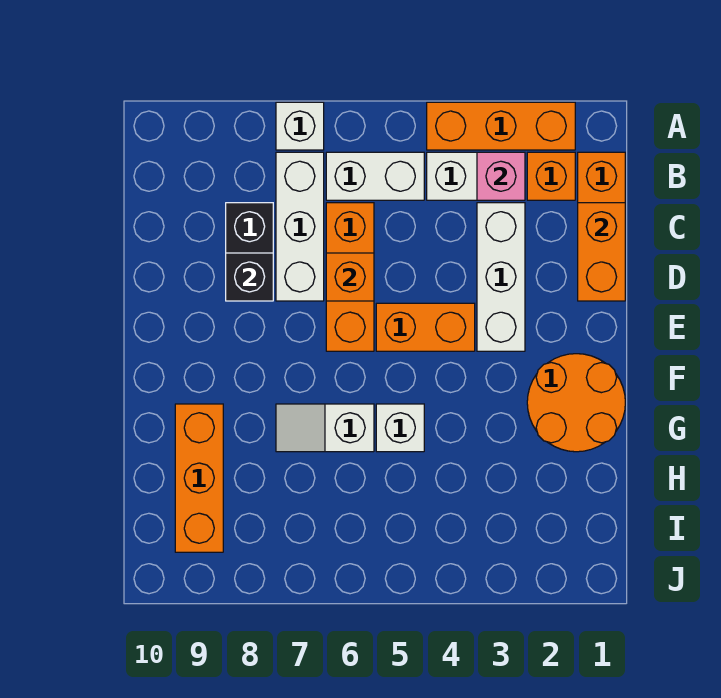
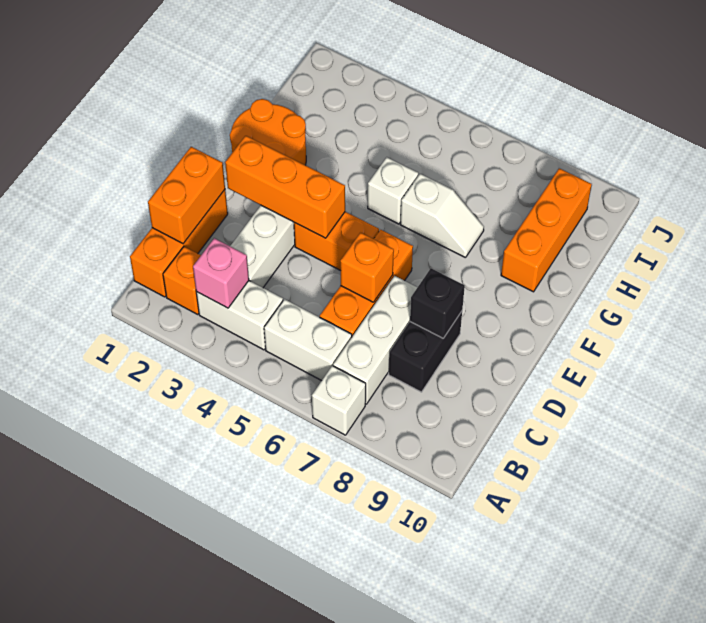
orange brick A2:A4 level 1 -> orange brick E2:E4 level 2

